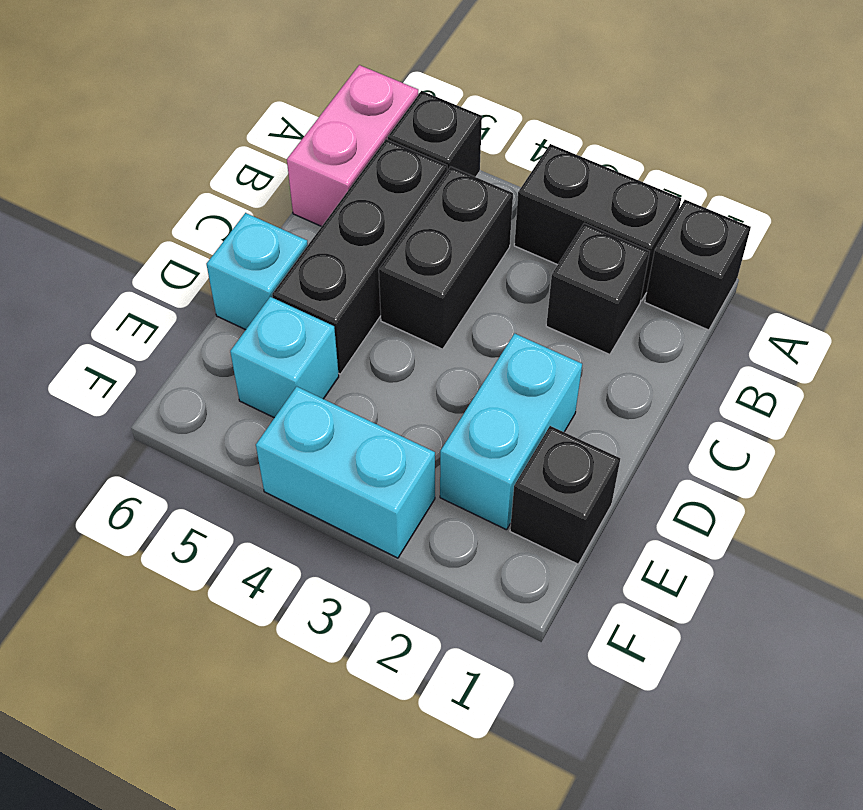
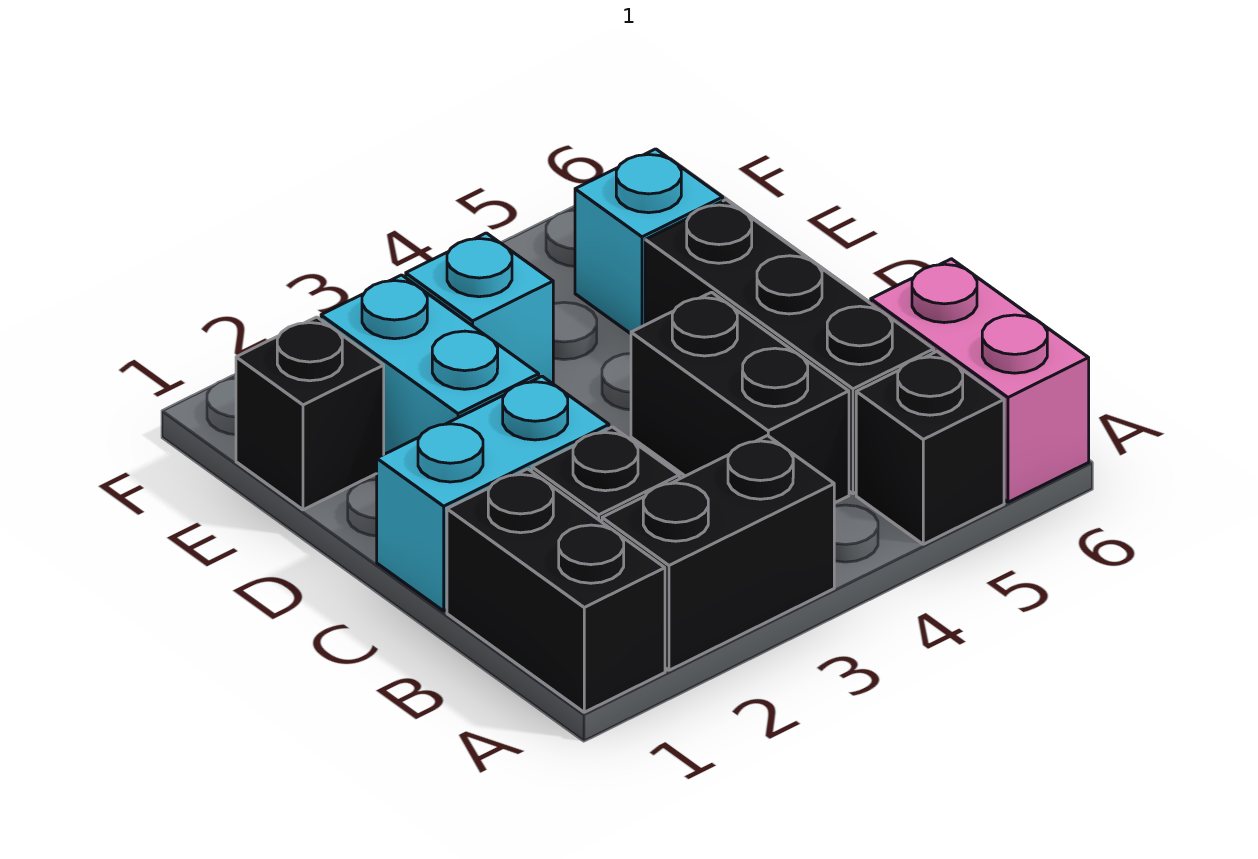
black brick A1 level 1 -> black brick A1:B1 level 1
cyan brick D6 level 1 -> cyan brick E3 level 1
cyan brick F3:F4 level 1 -> cyan brick C1:C2 level 1

